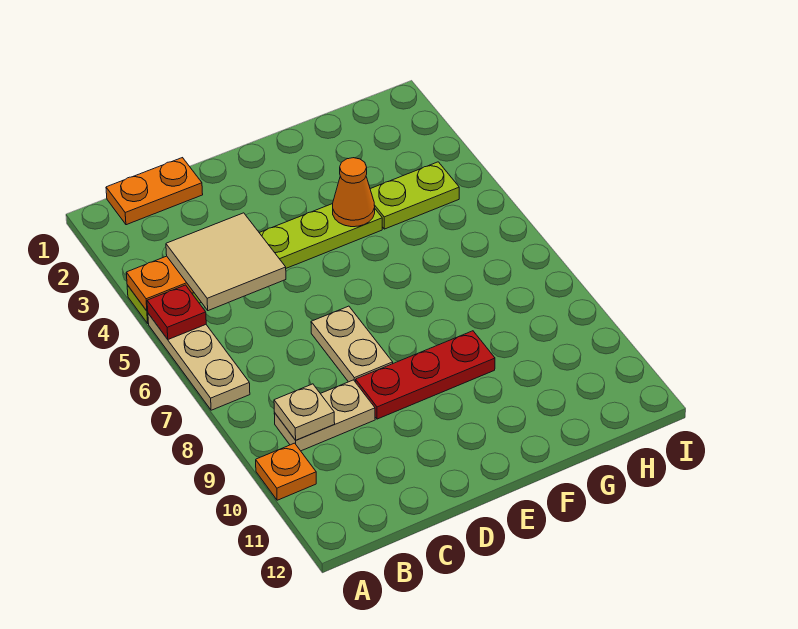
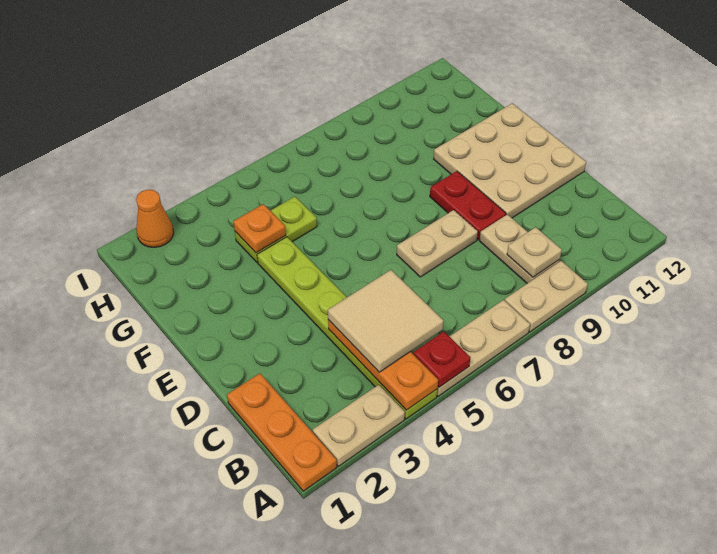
none -> tan plate A2:A3 level 1
none -> tan plate A8:A9 level 1
orange plate A10 level 1 -> orange plate G4 level 2
orange plate B1:C1 level 1 -> orange plate A1:C1 level 1
red plate D9:F9 level 1 -> red plate D9:E9 level 1
none -> tan plate D10:F12 level 1
orange cone F4 level 2 -> orange cone I2 level 1
lime plate G4:H4 level 1 -> lime plate G4:G5 level 1

